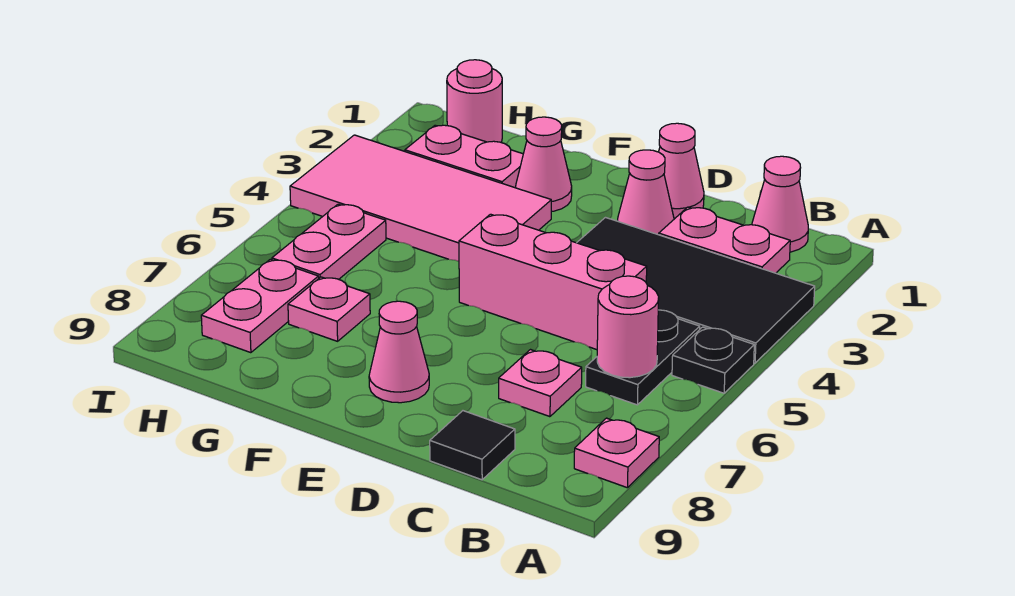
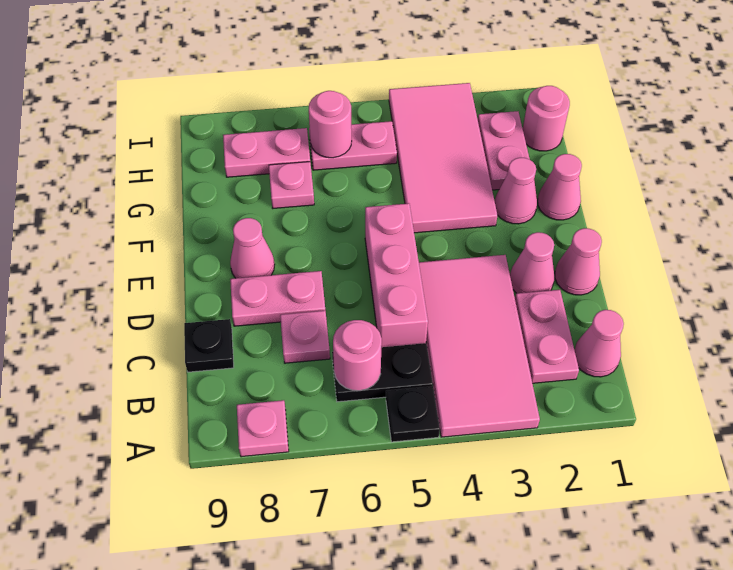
black tile A3:D4 level 1 -> pink tile A3:D4 level 1
black tile C9 level 1 -> black plate C9 level 1
none -> pink plate D7:D8 level 1
none -> pink cone F1 level 1
none -> pink round brick H6 level 2

